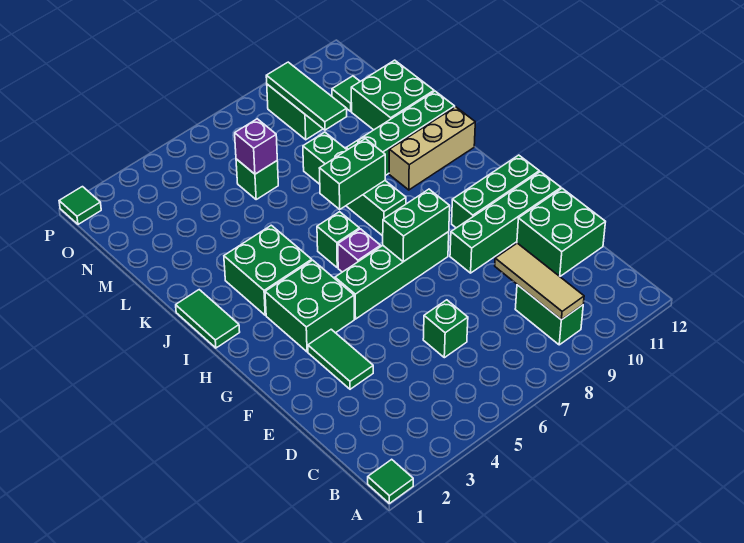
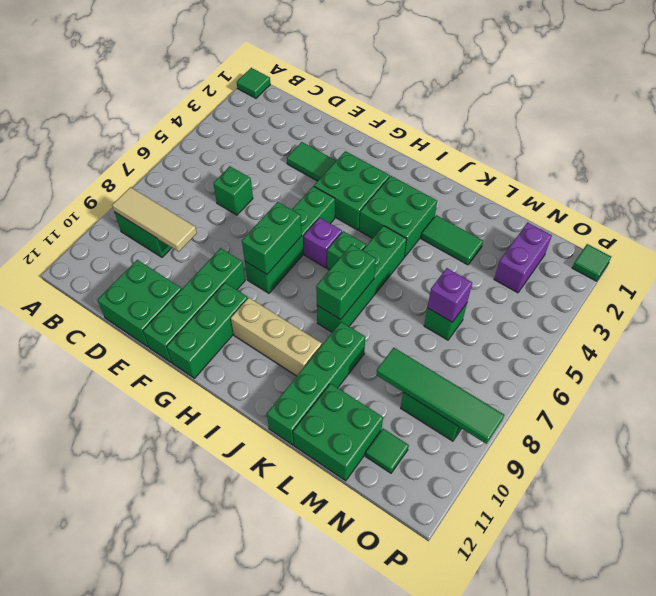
green tile I1:J1 level 1 -> green tile K3:L3 level 1
green brick I8:L8 level 1 -> green brick J5:J8 level 1
tan brick J10:J12 level 1 -> tan brick H10:J10 level 1
green tile M9:O9 level 2 -> green tile M9:P9 level 2
none -> purple brick N2:N3 level 1

